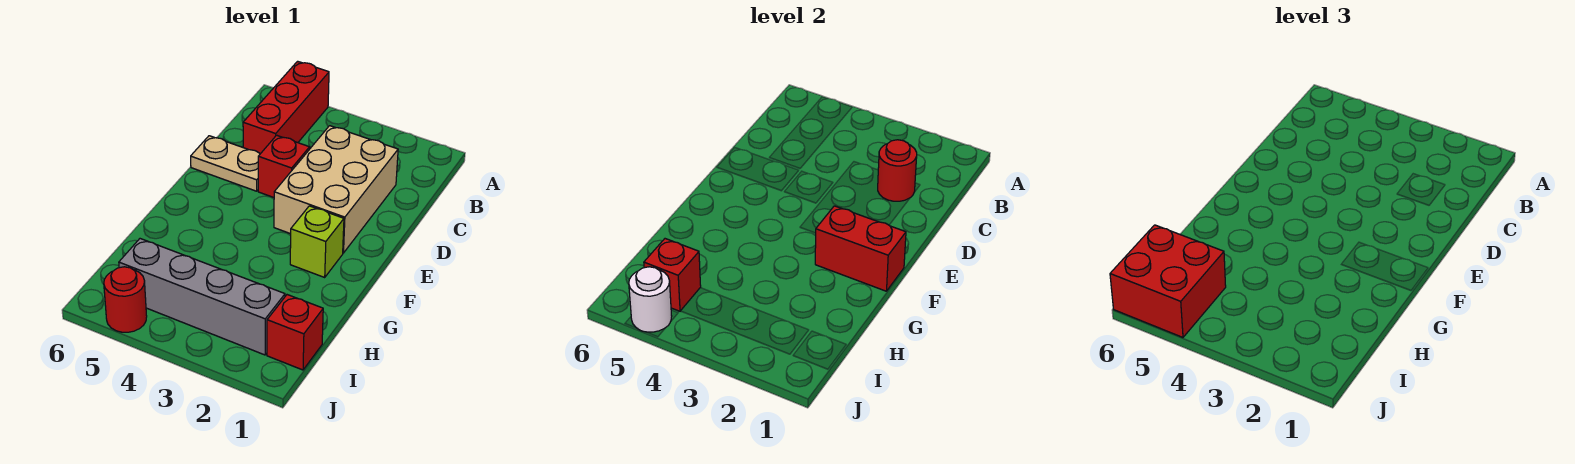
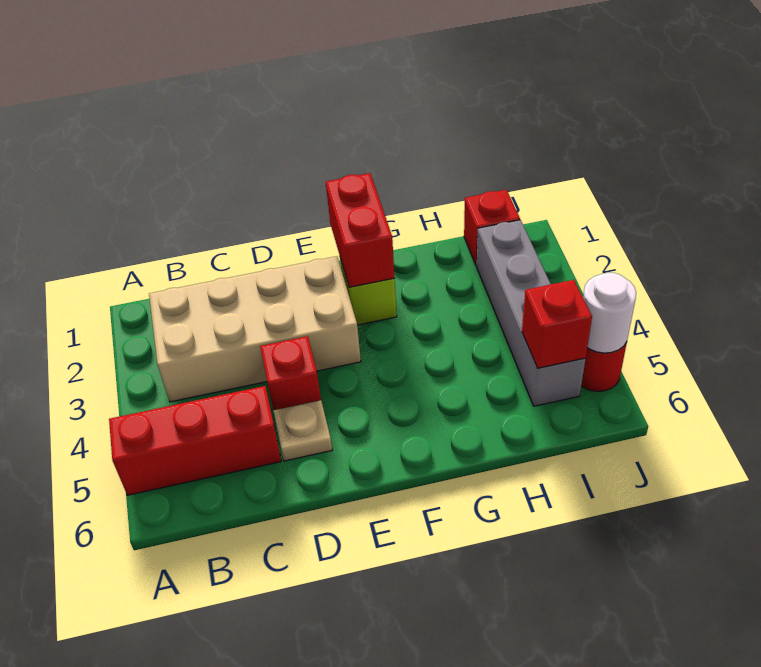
tan brick C2:E3 level 1 -> tan brick B2:E3 level 1
red round brick C2 level 2 -> none
tan plate D5:D6 level 1 -> tan plate D5 level 1
red brick I5:J6 level 3 -> none

